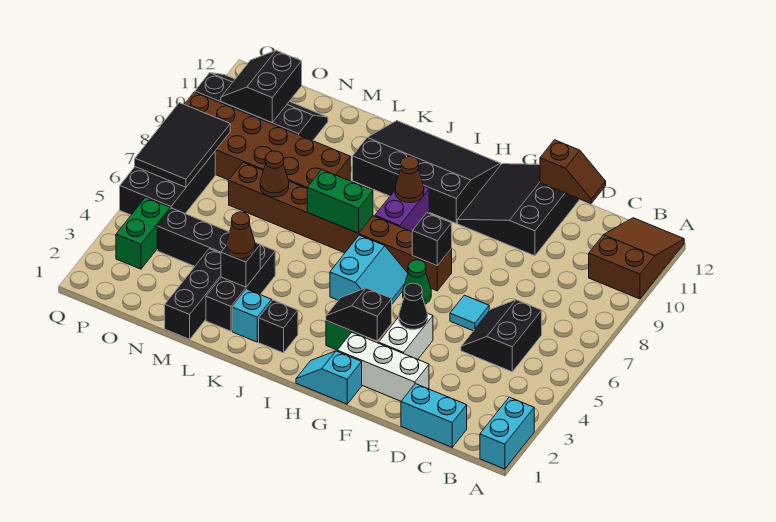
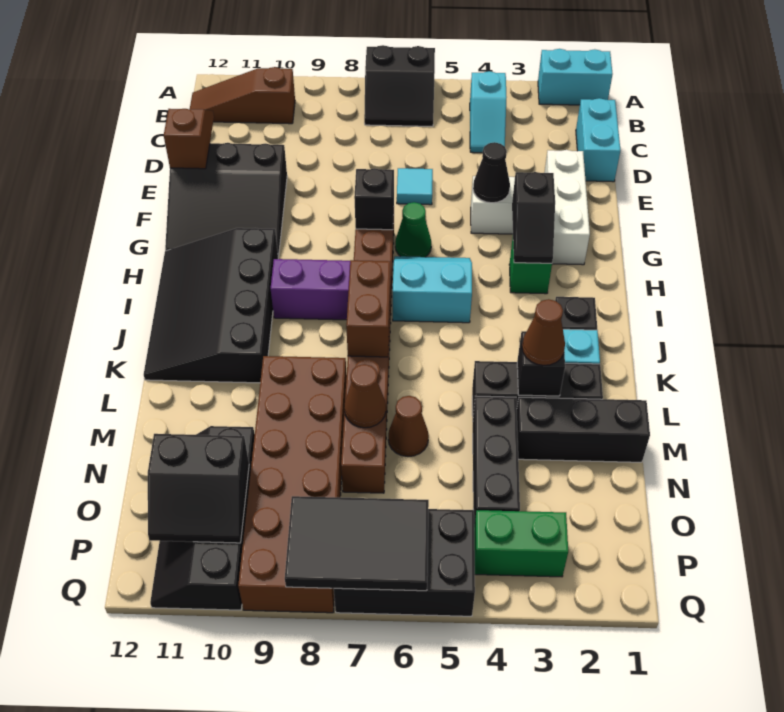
brown slope A10:B12 level 1 top 10 -> brown slope B10:B12 level 1 top 10
black slope C5:D6 level 1 top C -> black slope A6:B7 level 1 top A
cyan slope G1:H1 level 1 top G -> cyan slope B4:C4 level 1 top B
brown cone I9 level 2 -> brown cone M6 level 1
green brick J7:K7 level 2 -> brown brick J7:K7 level 2

